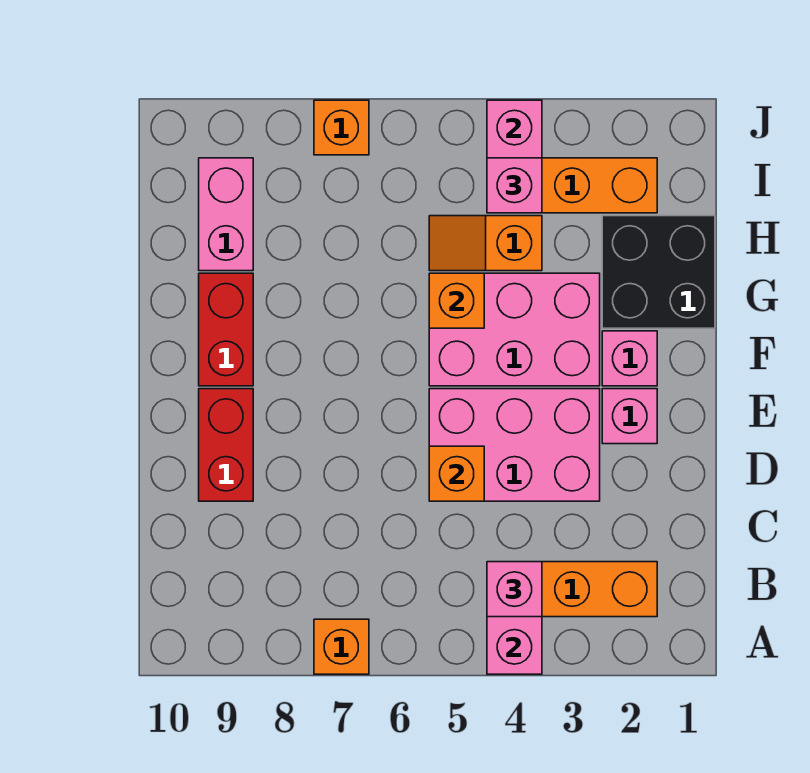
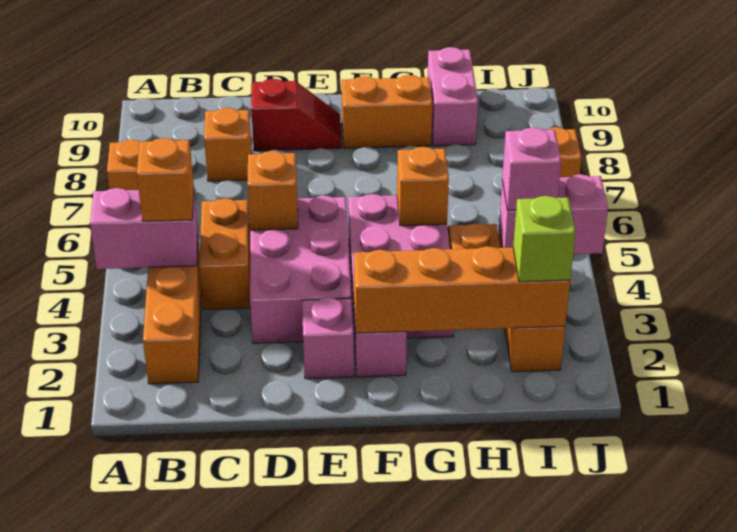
pink brick B4 level 3 -> orange brick B4 level 3
none -> orange brick C4:C5 level 1
none -> orange brick C8 level 1
red brick D9:E9 level 1 -> red slope D9:E9 level 1 top D
none -> orange brick F2:I2 level 2
red brick F9:G9 level 1 -> orange brick F9:G9 level 1
black brick G1:H2 level 1 -> none
pink brick H9:I9 level 1 -> pink brick H9:H10 level 1
none -> lime brick I2 level 3

